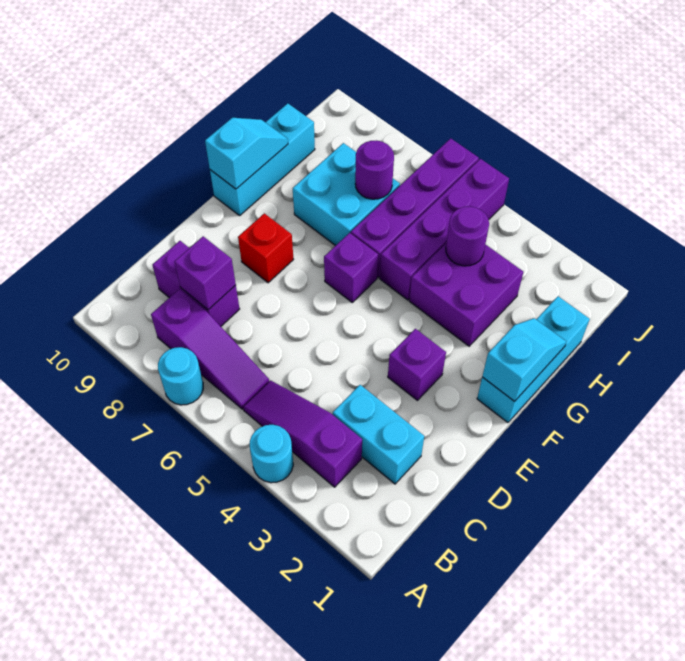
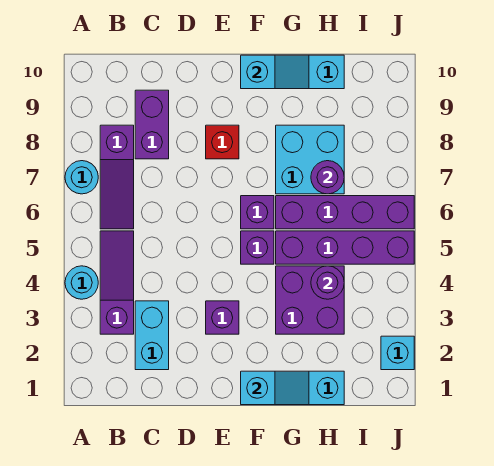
purple brick C8 level 2 -> purple brick F5 level 1
none -> cyan brick J2 level 1

